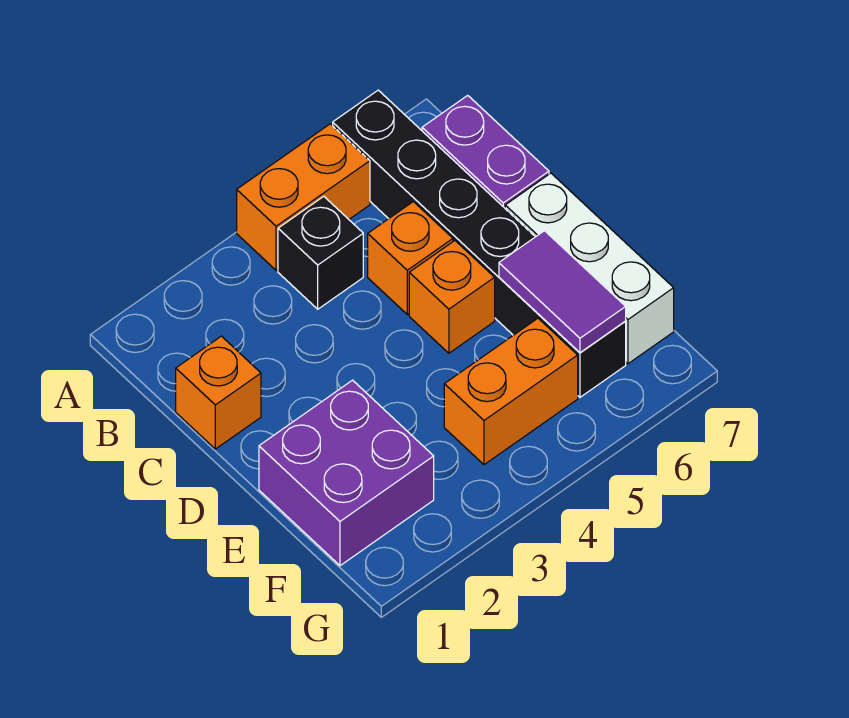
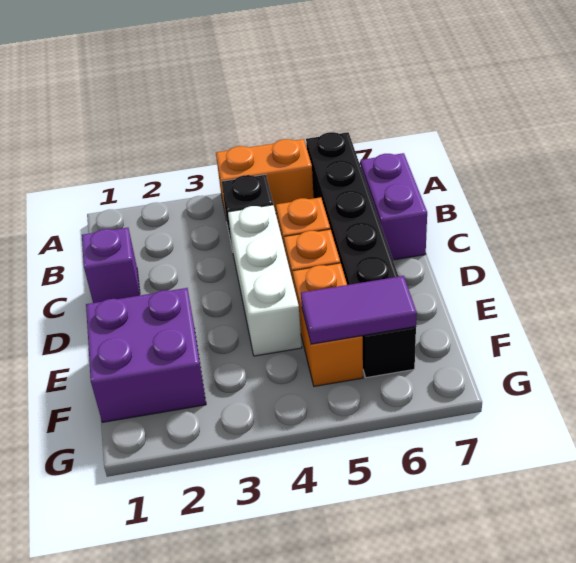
orange brick C1 level 1 -> purple brick C1 level 1
white brick D7:F7 level 1 -> white brick C4:E4 level 1
purple tile E6:F6 level 2 -> purple tile F5:F6 level 2
orange brick F4:F5 level 1 -> orange brick E5:F5 level 1

